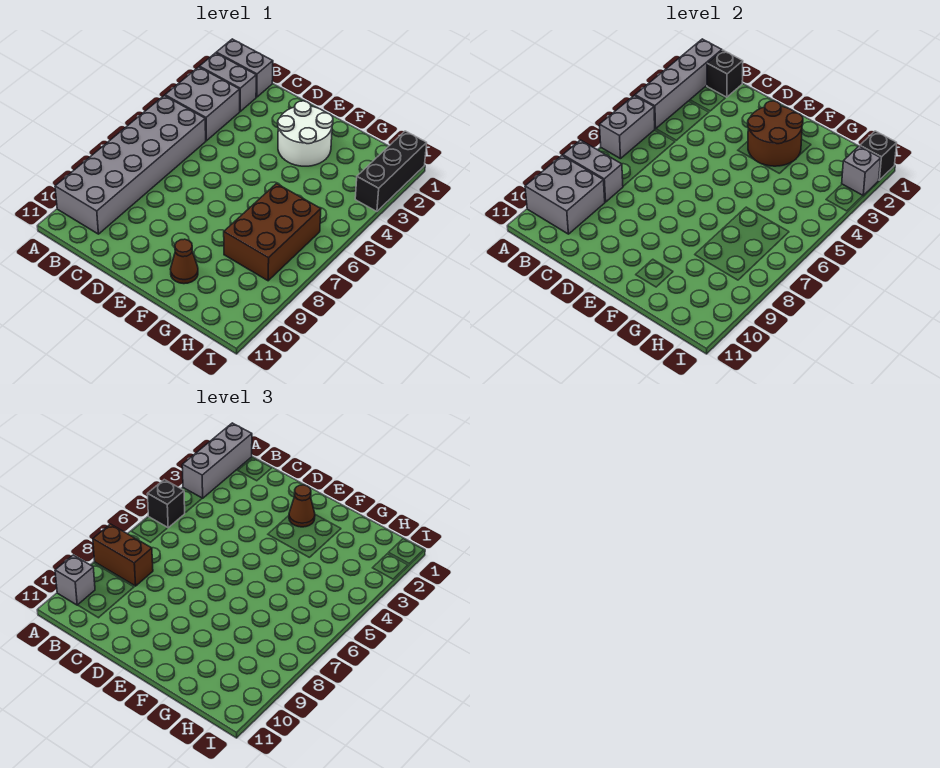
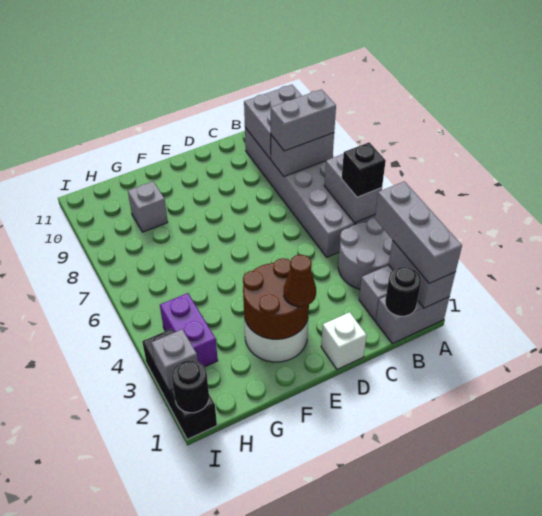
grey brick A1:A4 level 2 -> grey brick A1:A2 level 2
grey brick A3:B4 level 1 -> grey round brick A3:B4 level 1
brown brick A8:B8 level 3 -> grey brick A8:B8 level 3
grey brick A10 level 3 -> grey brick G9 level 1
black brick B1 level 2 -> black round brick B1 level 2
none -> white brick D1 level 1
brown cone F10 level 1 -> none
brown brick G6:H8 level 1 -> none
none -> purple brick H3:H4 level 1
black brick I1 level 2 -> black round brick I1 level 2

